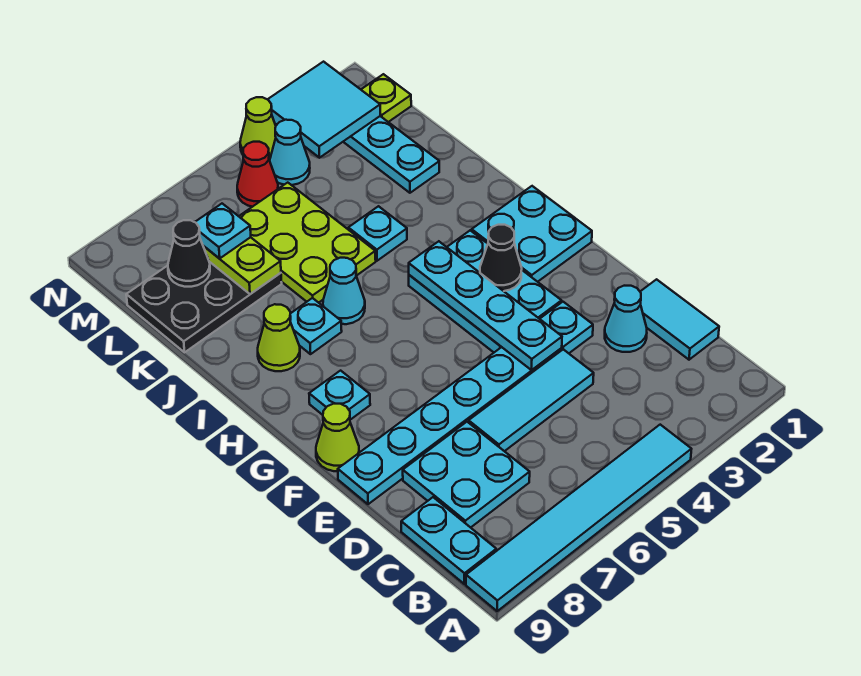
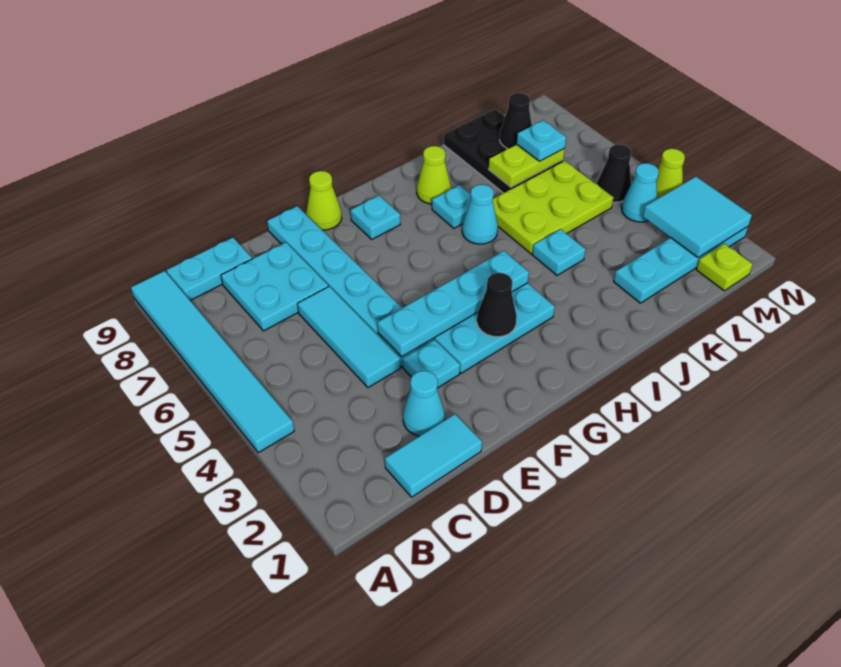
cyan plate G1:H2 level 1 -> none
red cone M5 level 1 -> black cone M5 level 1

